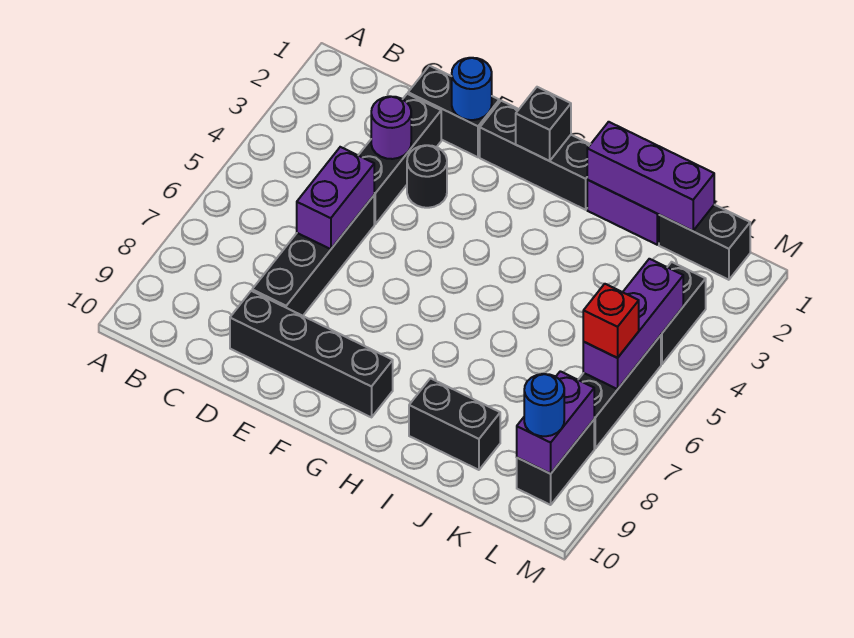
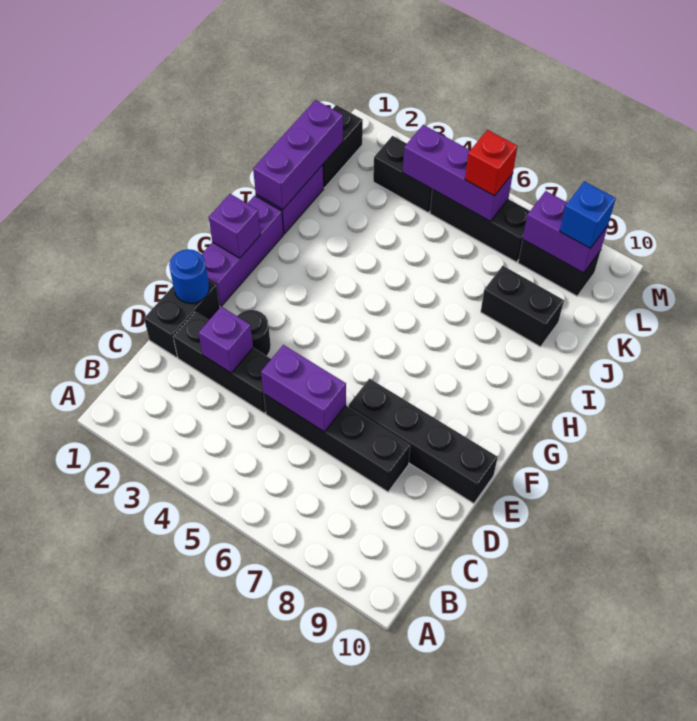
purple round brick D3 level 2 -> purple brick D3 level 2
black brick D9:G9 level 1 -> black brick E7:E10 level 1
black brick F1:H1 level 1 -> purple brick F1:H1 level 1
black brick G1 level 2 -> purple brick G1 level 2
black brick I9:J9 level 1 -> black brick J8:J9 level 1
blue round brick L9 level 3 -> blue brick L9 level 3

